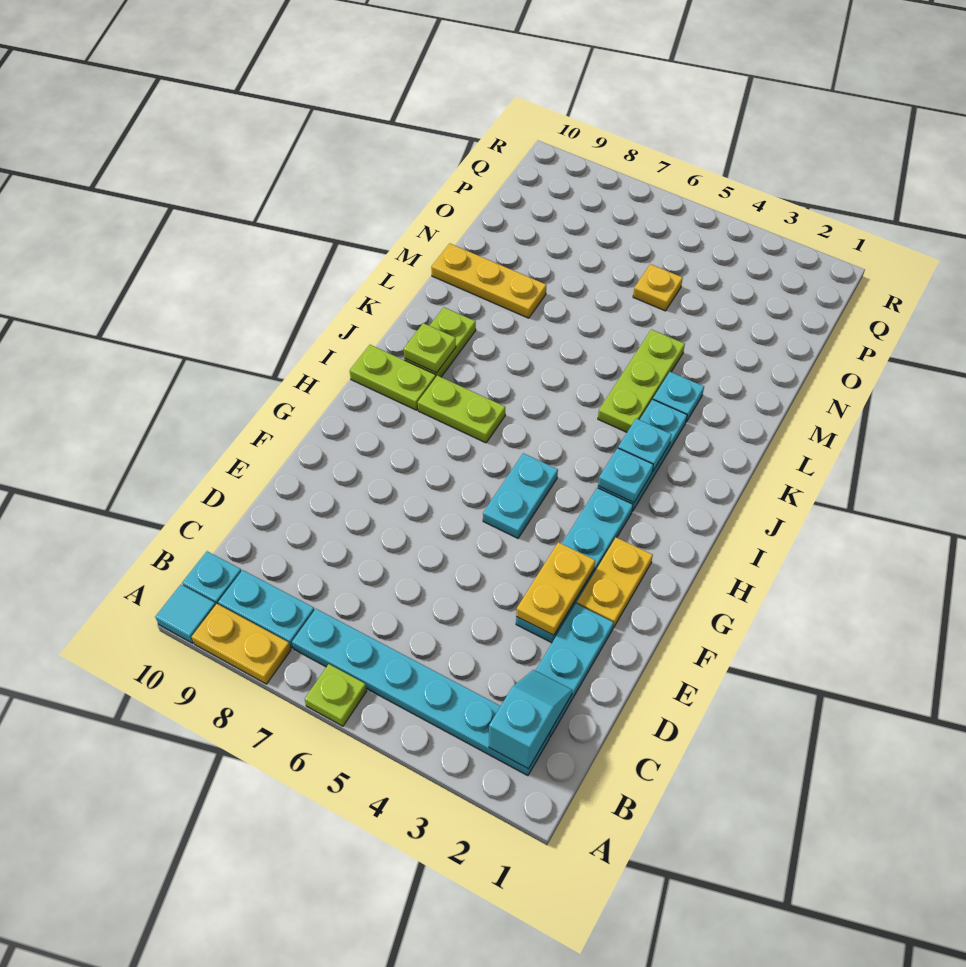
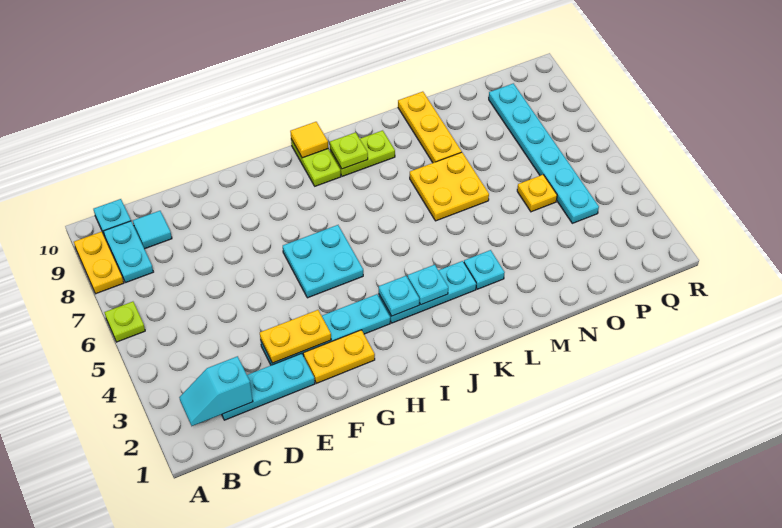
cyan tile A10 level 1 -> cyan tile C9 level 1
cyan plate B2:B7 level 1 -> cyan plate P4:P9 level 1
cyan slope B2:C2 level 2 top B -> cyan slope B2:C2 level 2 top C
cyan plate G5:H5 level 1 -> cyan plate G5:H6 level 1
lime plate I7:I8 level 1 -> none
none -> yellow tile I10 level 2
lime plate K4:M4 level 1 -> none
none -> yellow plate L6:M7 level 1

